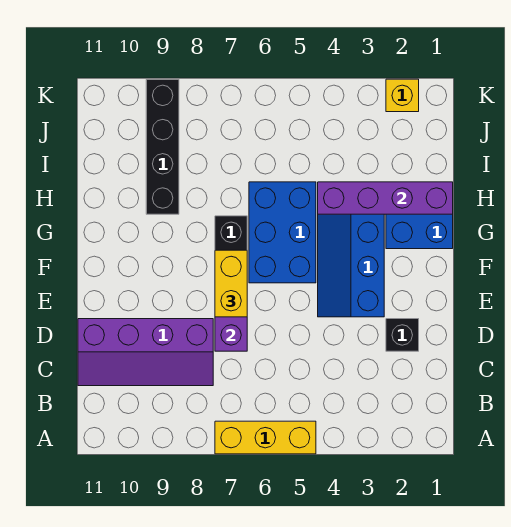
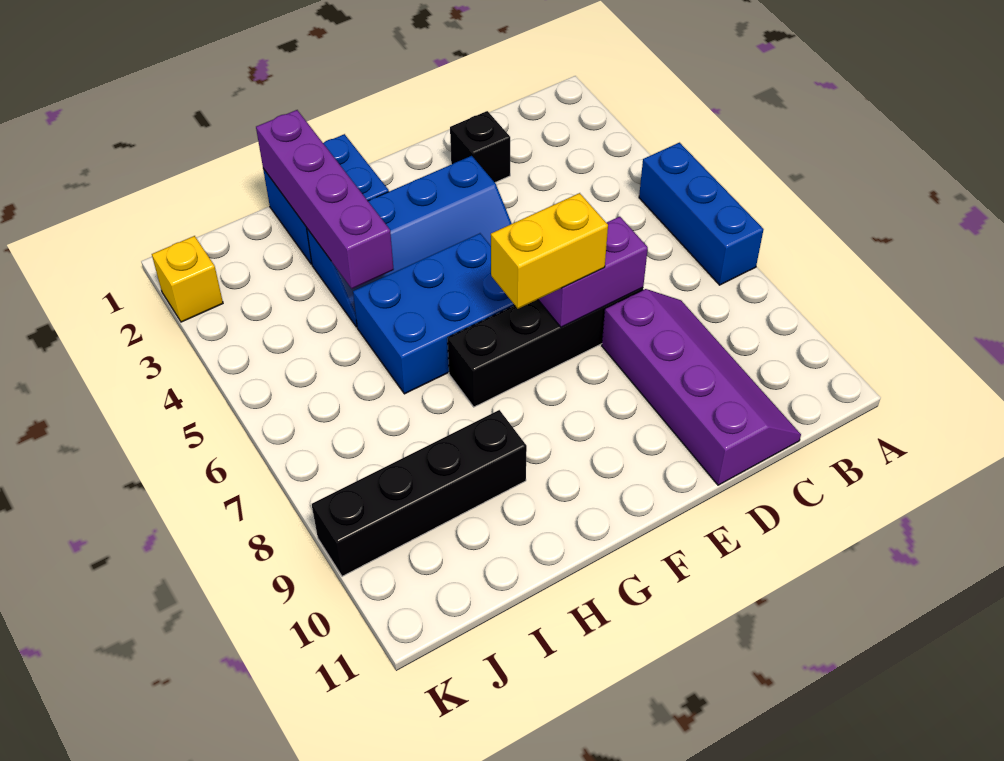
yellow brick A5:A7 level 1 -> blue brick A5:A7 level 1

